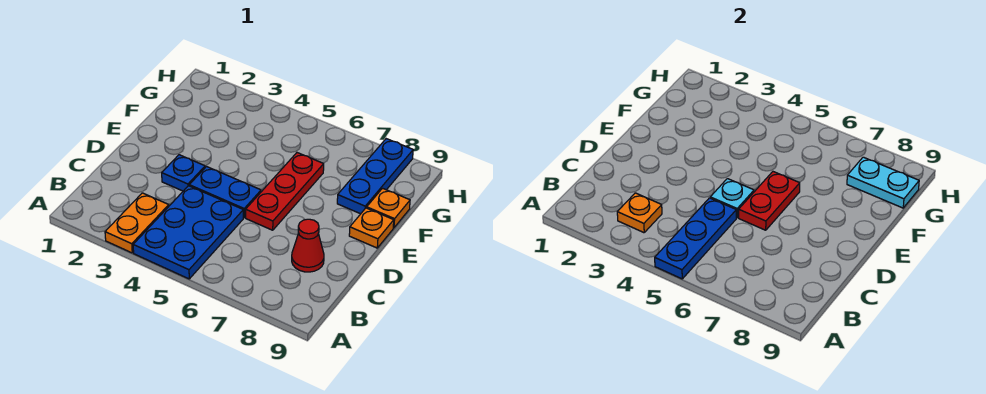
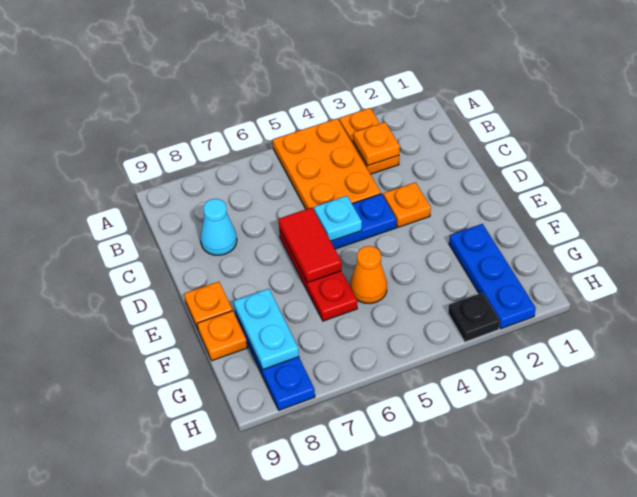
blue plate A4:C5 level 1 -> orange plate A4:C5 level 1
blue plate A5:C5 level 2 -> blue plate F2:H2 level 1
red cone C8 level 1 -> cyan cone C8 level 1
blue plate D3 level 1 -> orange plate D3 level 1
red plate D6:E6 level 2 -> red tile D6:E6 level 2
none -> orange cone F5 level 1
cyan plate G8:G9 level 2 -> cyan plate F8:G8 level 2
none -> black plate H3 level 1

